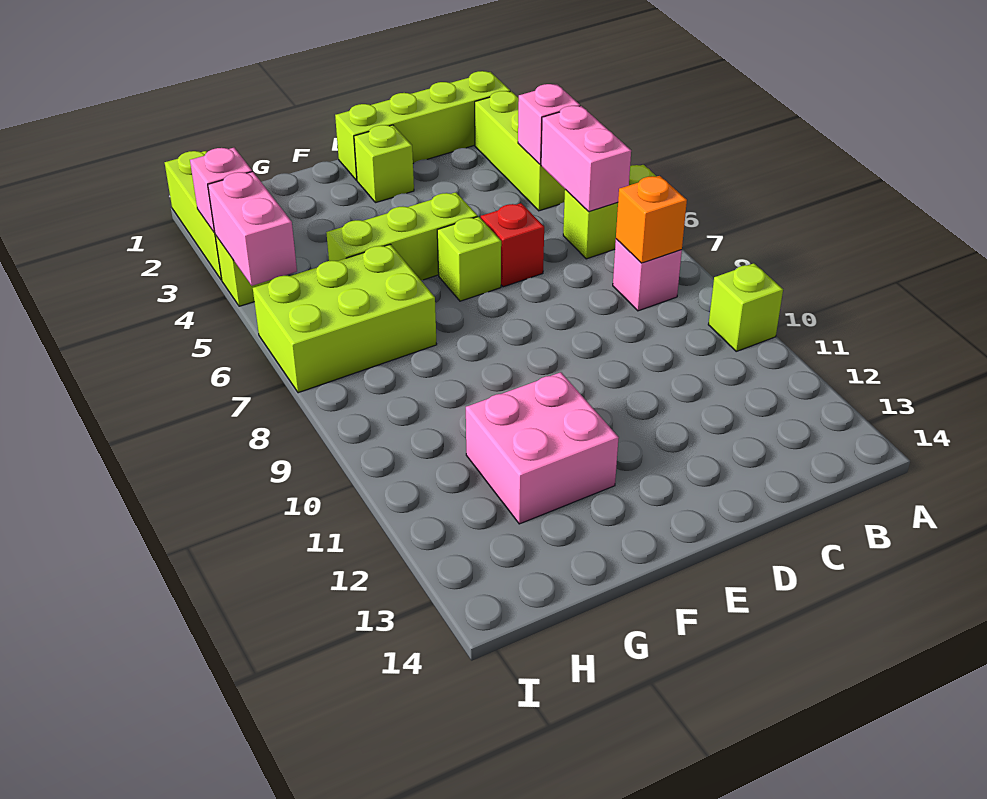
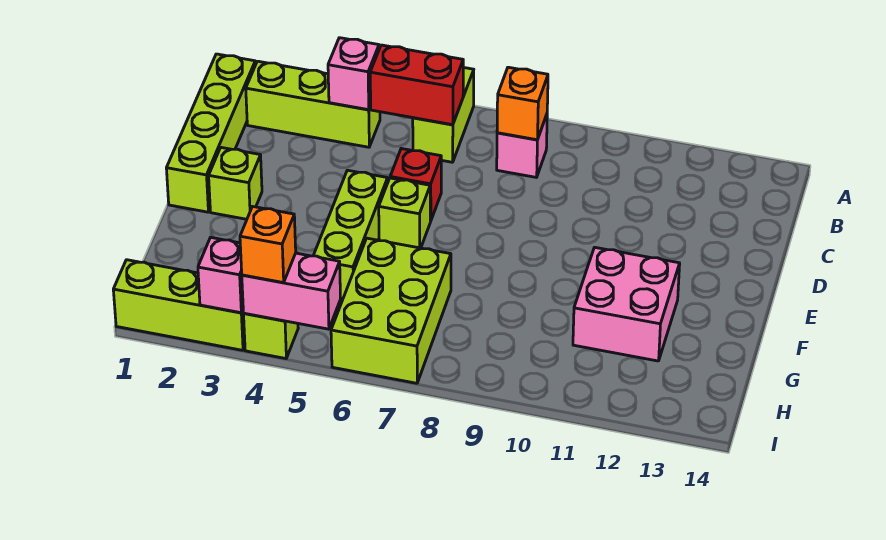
lime brick A10 level 1 -> none
pink brick B5:B6 level 2 -> red brick B5:B6 level 2
none -> orange brick I4 level 3

